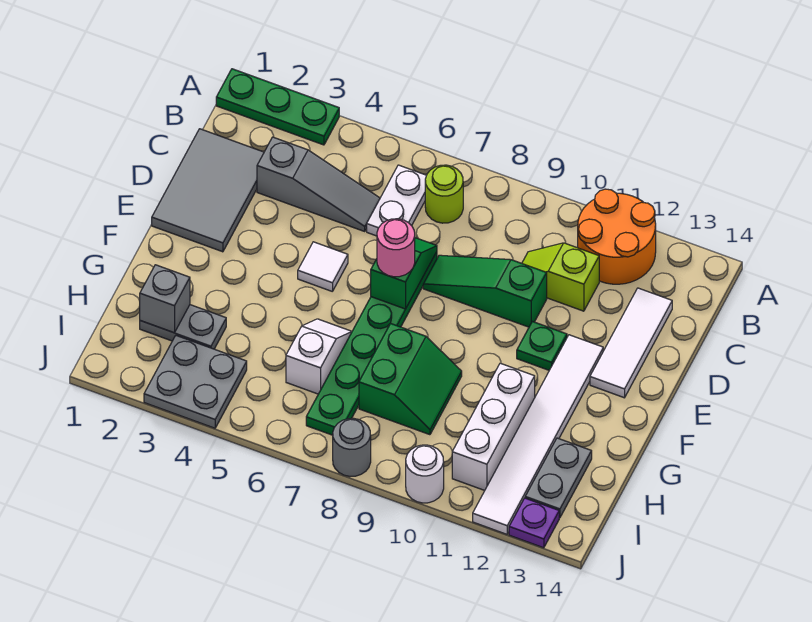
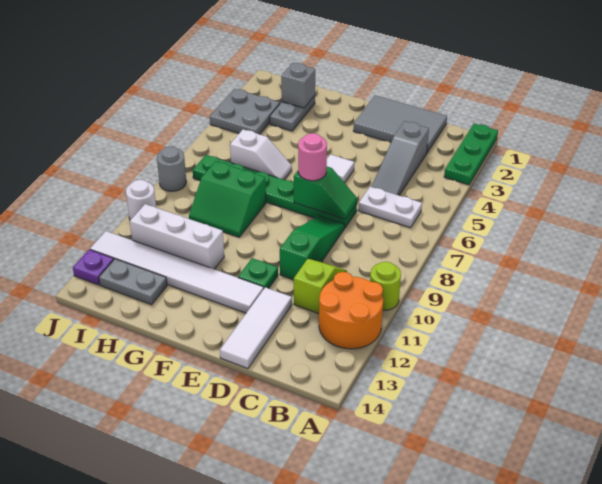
lime round brick B7 level 1 -> lime round brick A10 level 1
white tile C13:E13 level 1 -> white tile D12:D14 level 1

